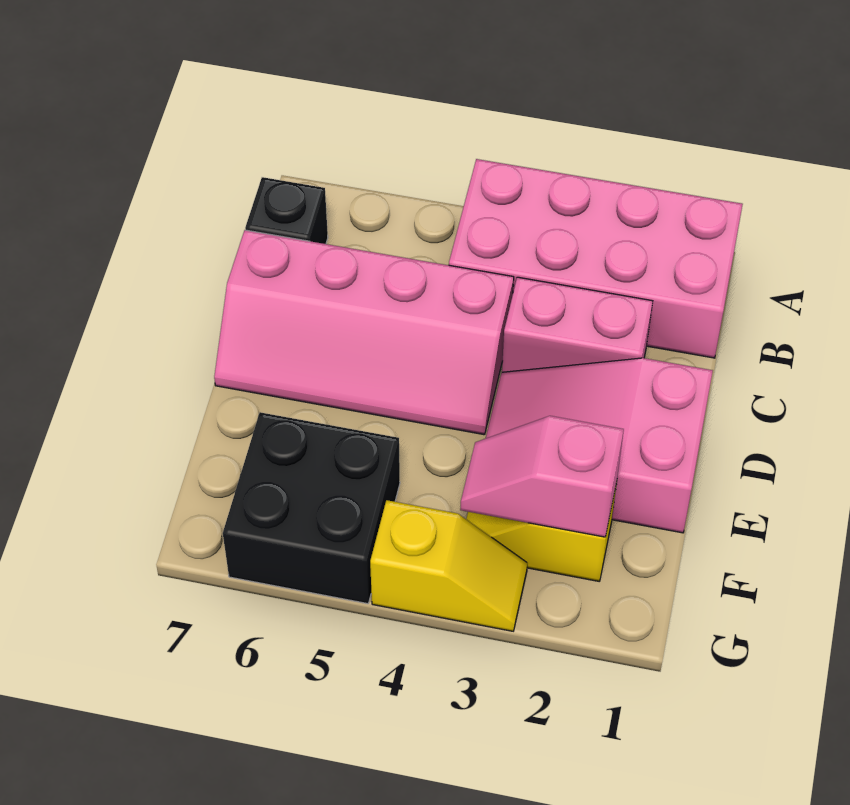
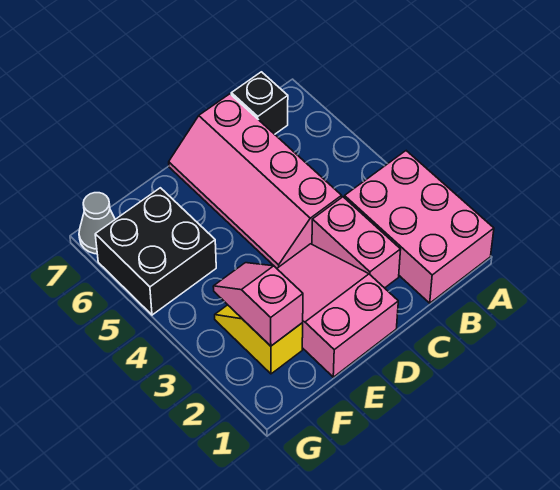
pink brick A1:B4 level 1 -> pink brick A1:B3 level 1
yellow slope G3:G4 level 1 top 4 -> none
none -> grey cone G7 level 1

